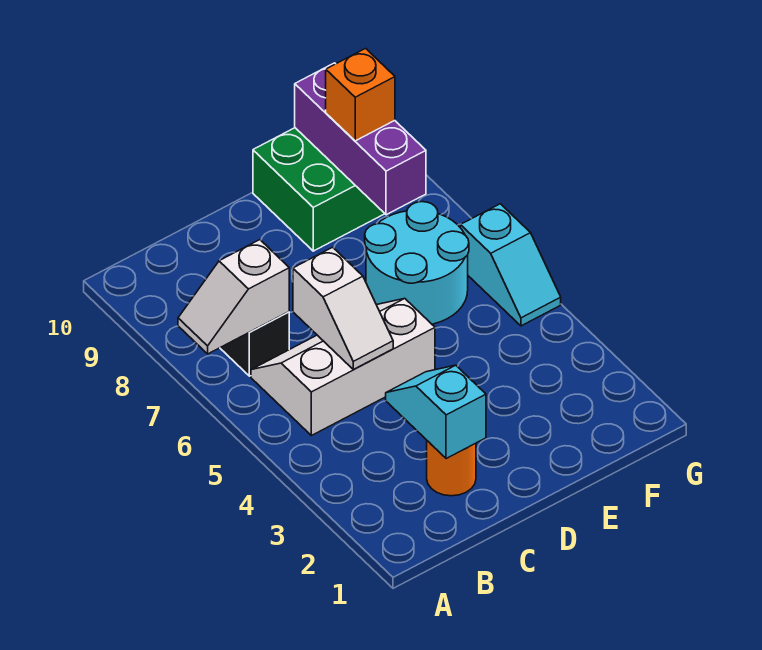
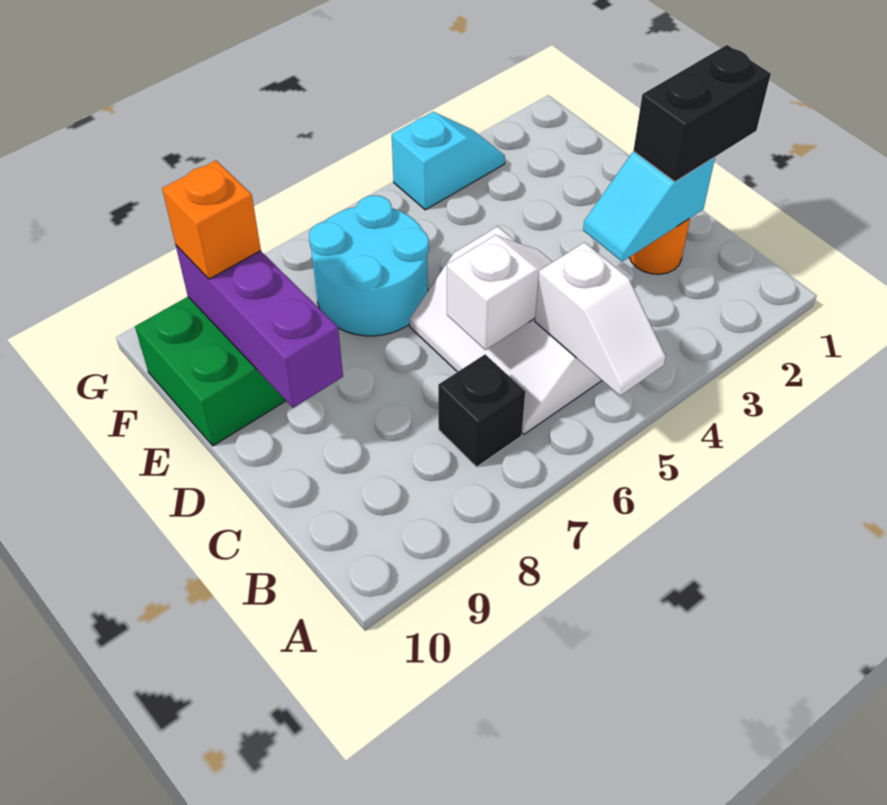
white slope A7:B7 level 2 top B -> white slope A5:B5 level 2 top B
none -> black brick C1:C2 level 3
purple brick F8:F10 level 2 -> purple brick D9:F9 level 2
cyan slope G5:G6 level 1 top 6 -> cyan slope G3:G4 level 1 top 4

